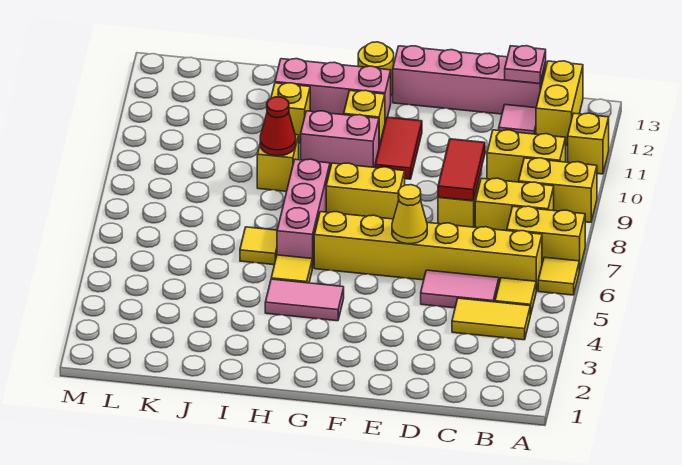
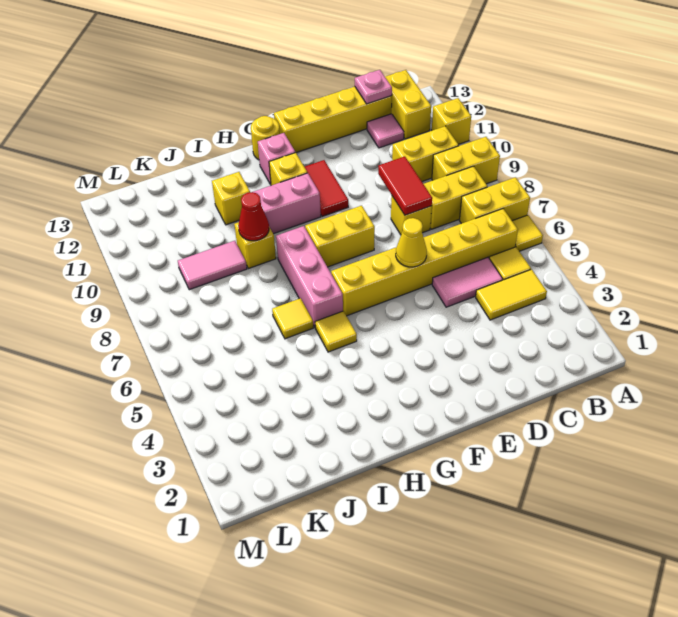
pink brick C13:F13 level 1 -> yellow brick C13:F13 level 1
pink tile G4:H4 level 1 -> pink tile J9:K9 level 1
pink brick G12:I12 level 1 -> pink brick G12 level 1

